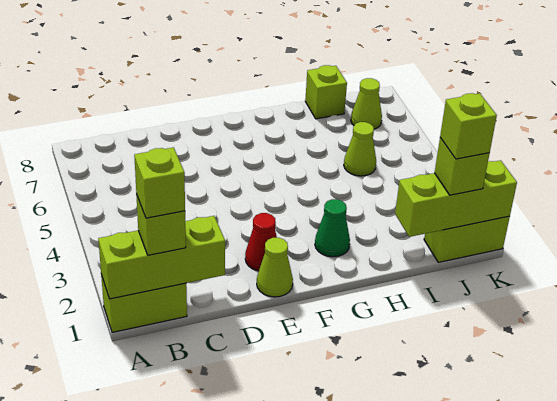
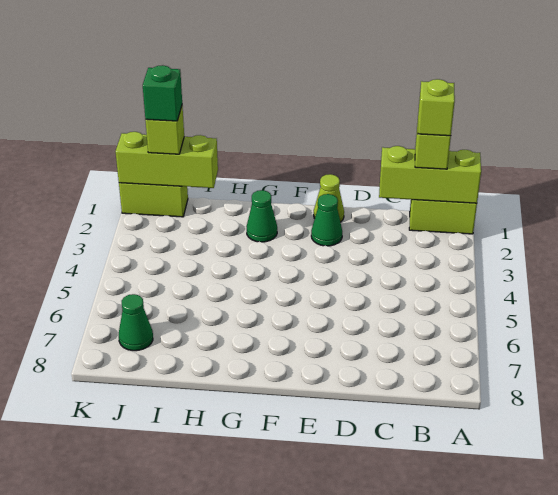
red cone E2 level 1 -> green cone E2 level 1
lime cone I5 level 1 -> none
lime brick I8 level 1 -> none
lime brick J1 level 4 -> green brick J1 level 4
lime cone J7 level 1 -> green cone J7 level 1

